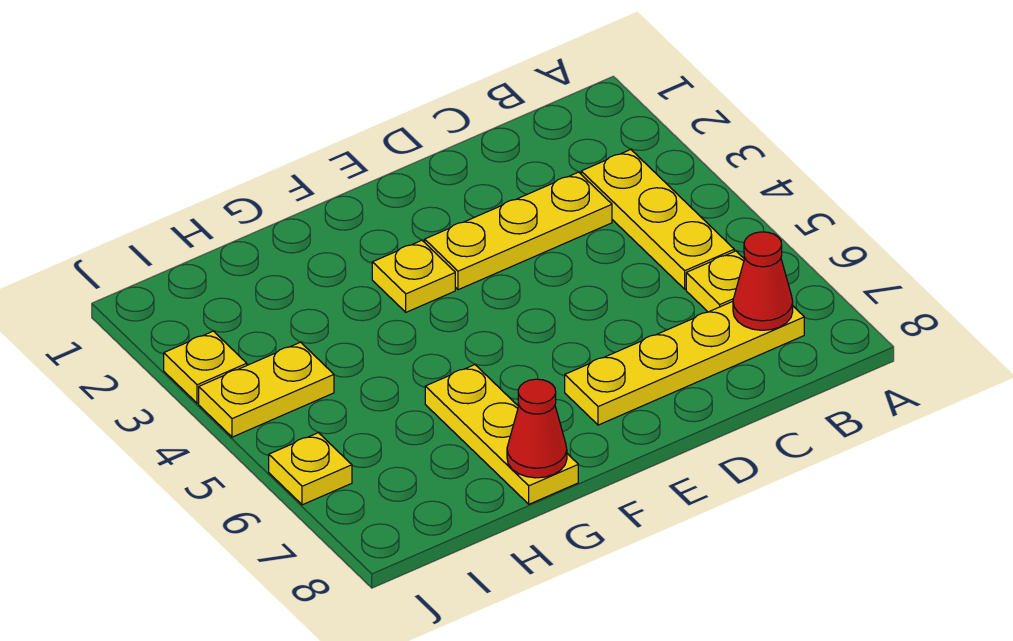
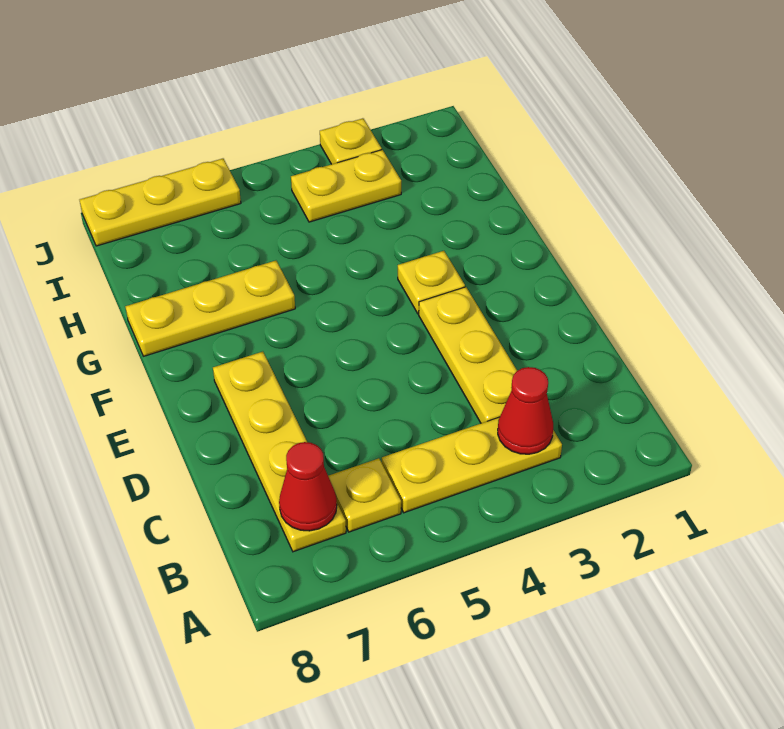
red cone G8 level 2 -> red cone B3 level 2
yellow plate I4:J4 level 1 -> yellow plate I3:I4 level 1
yellow plate J6 level 1 -> yellow plate J6:J8 level 1

